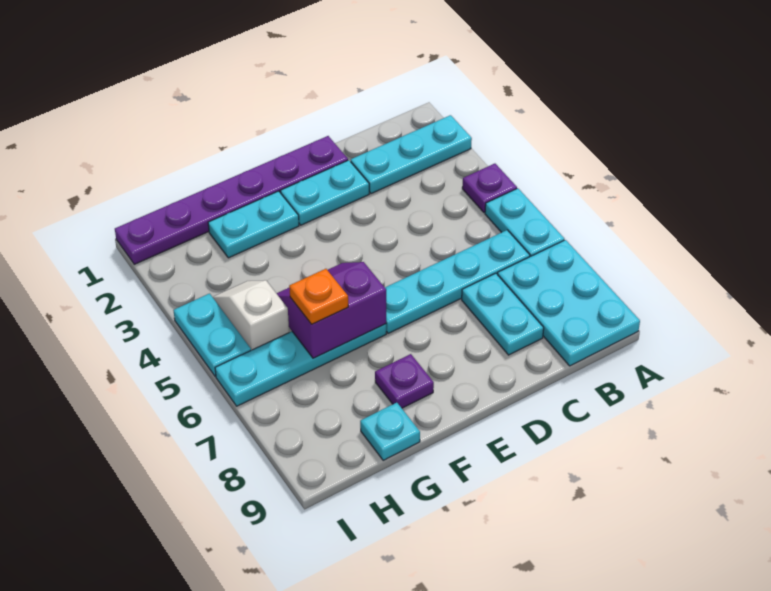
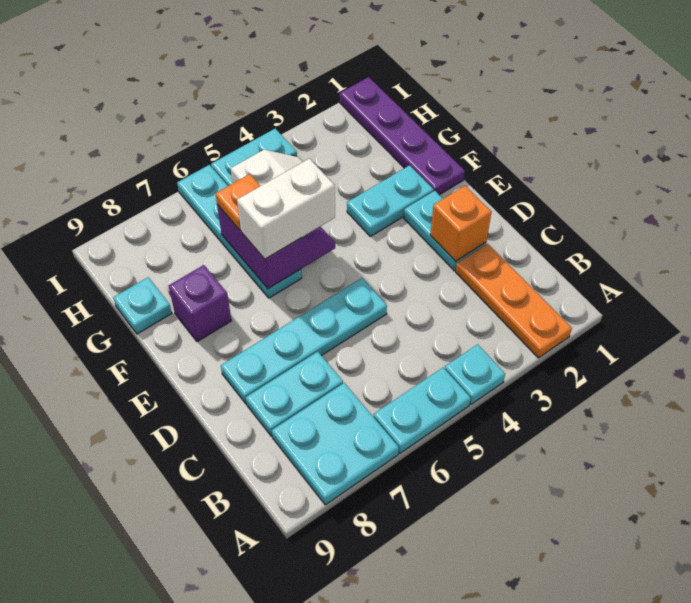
cyan plate A2:C2 level 1 -> orange plate A2:C2 level 1
purple plate A4 level 1 -> cyan plate A4 level 1
cyan plate A7:B9 level 1 -> cyan plate A7:B8 level 1
cyan plate B6:E6 level 1 -> cyan plate D5:D8 level 1
purple plate D1:I1 level 1 -> purple plate F1:I1 level 1
none -> orange brick D2 level 2
cyan plate F2:G2 level 1 -> cyan plate F2:F3 level 1
none -> white brick F5:F6 level 3
purple plate F8 level 1 -> purple brick F8 level 1

